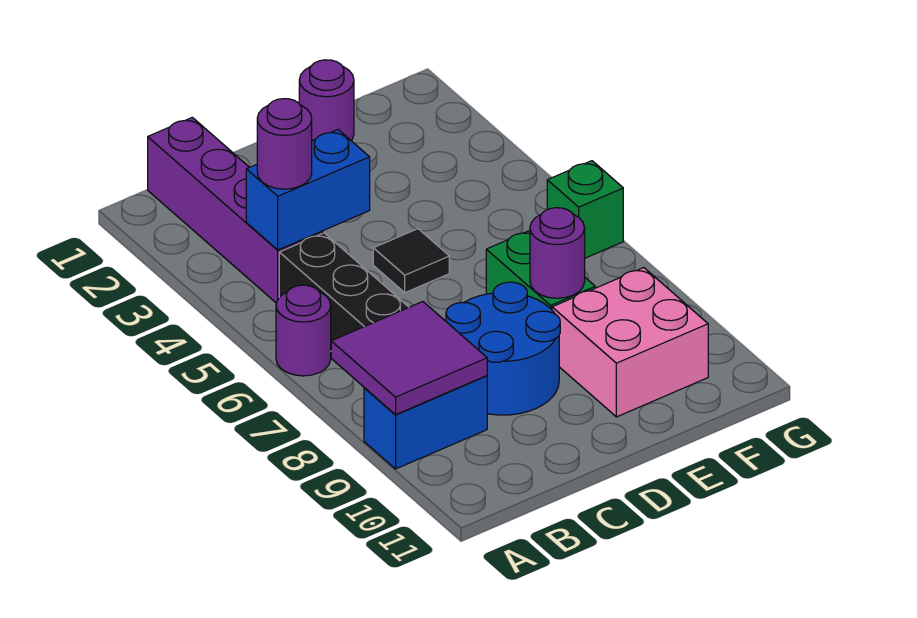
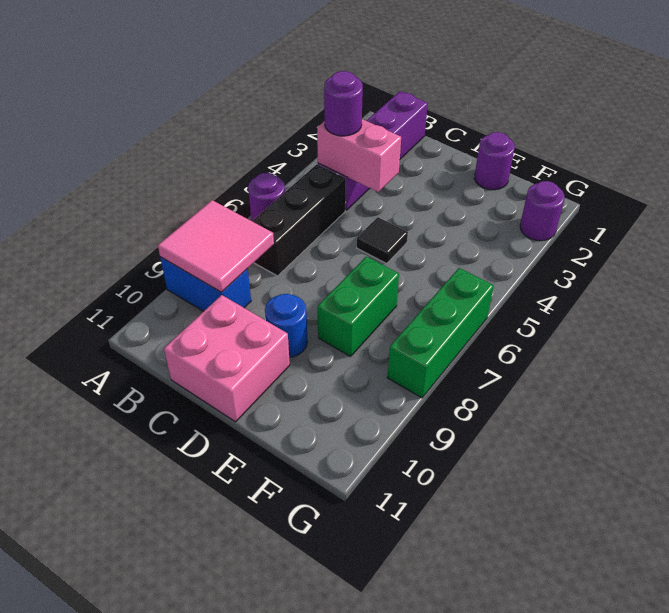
purple tile A8:B9 level 2 -> pink tile A8:B9 level 2
blue brick B4:C4 level 2 -> pink brick B4:C4 level 2
blue round brick C8:D9 level 1 -> blue round brick D9 level 1
purple round brick E8 level 2 -> purple round brick G2 level 1
pink brick E9:F10 level 1 -> pink brick C10:D11 level 1
green brick G6 level 1 -> green brick G6:G8 level 1

